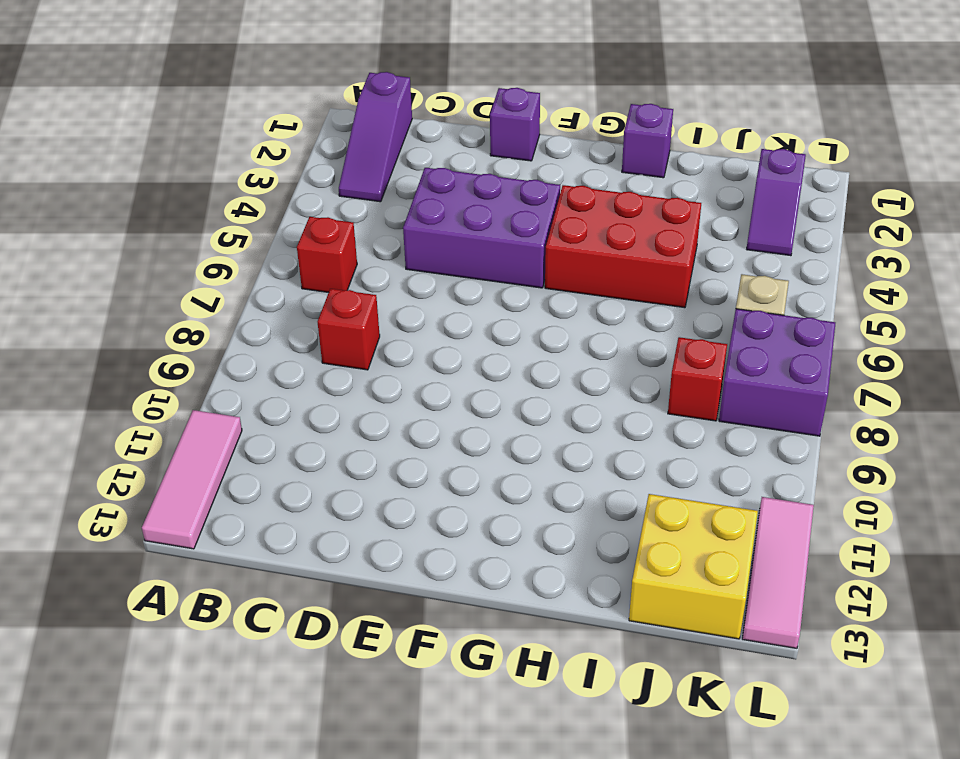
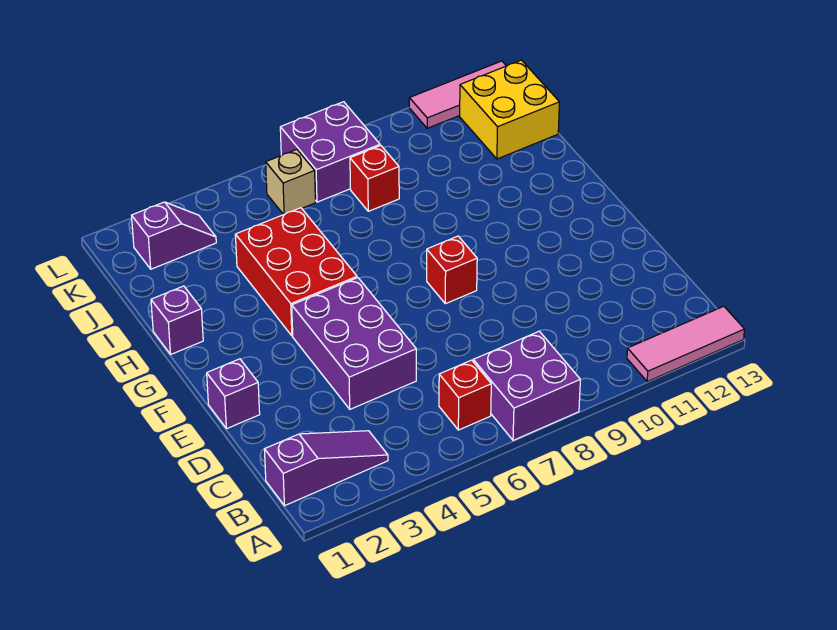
none -> purple brick A7:B8 level 1
red brick C8 level 1 -> red brick F8 level 1

